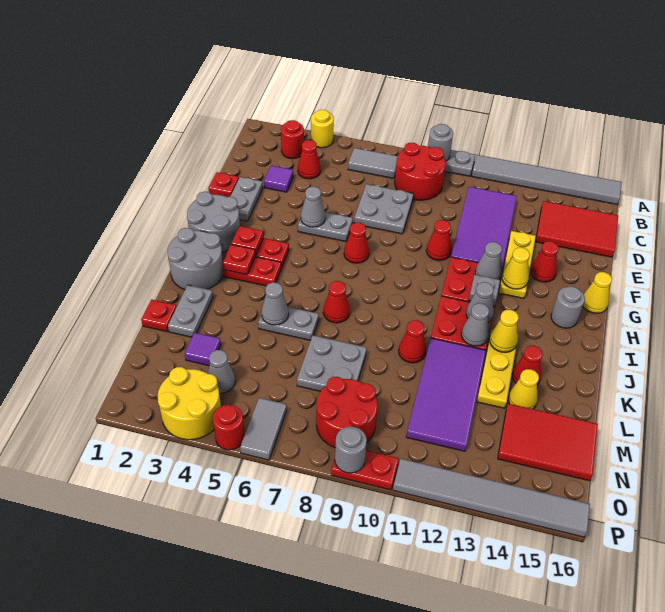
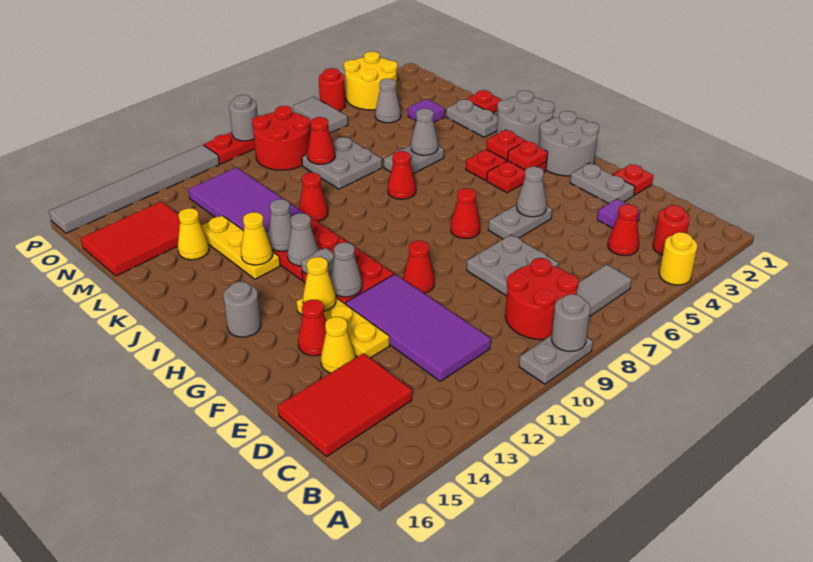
grey tile A11:A16 level 1 -> none
yellow cone G16 level 1 -> yellow cone E14 level 1
red cone K14 level 1 -> red cone M8 level 2

